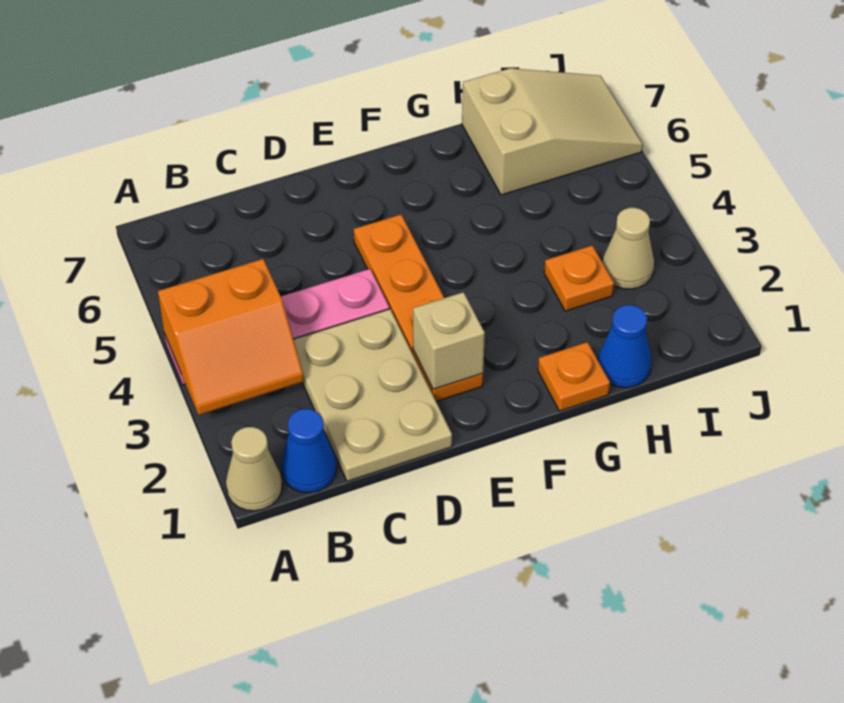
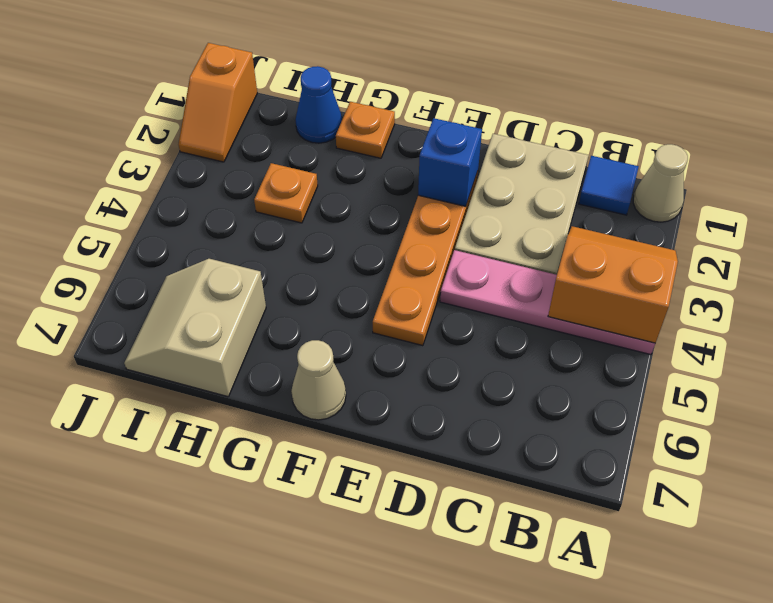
blue cone B1 level 1 -> blue tile B1 level 1
tan brick E2 level 2 -> blue brick E2 level 2
tan slope H6:J7 level 1 top H -> tan slope H6:I7 level 1 top H
tan cone I3 level 1 -> tan cone F7 level 1
none -> orange slope J1:J2 level 1 top 1

